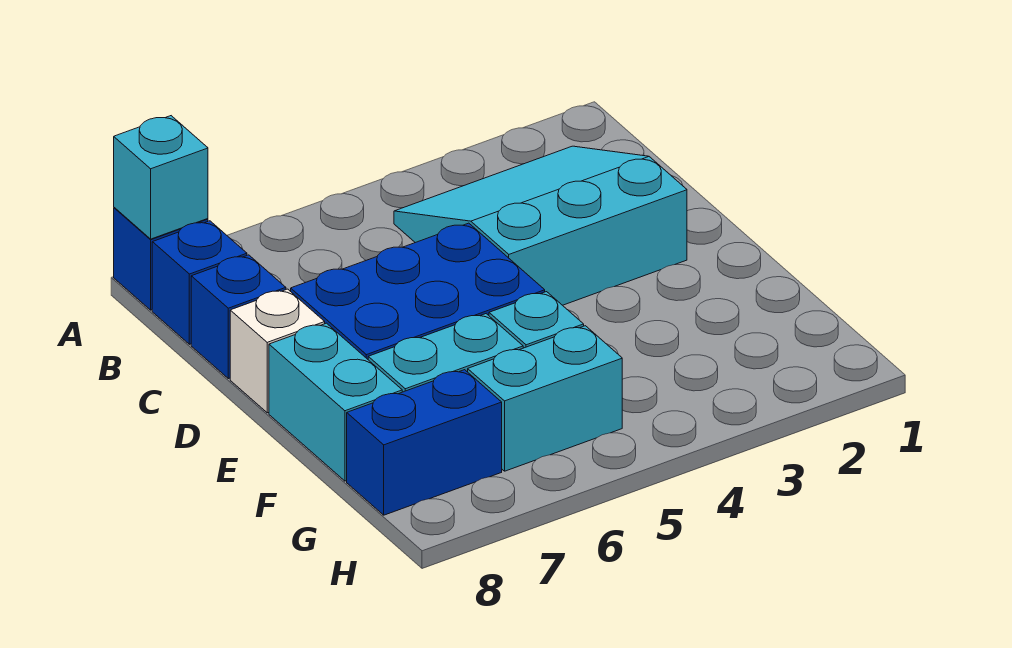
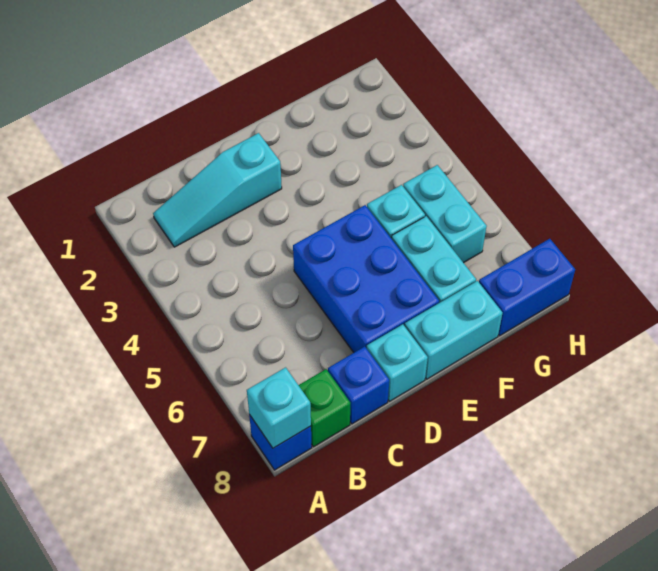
cyan slope B2:D4 level 1 top D -> cyan slope B2:D2 level 1 top D
blue brick B8 level 1 -> green brick B8 level 1
white brick D8 level 1 -> cyan brick D8 level 1
blue brick G7:G8 level 1 -> blue brick G8:H8 level 1

